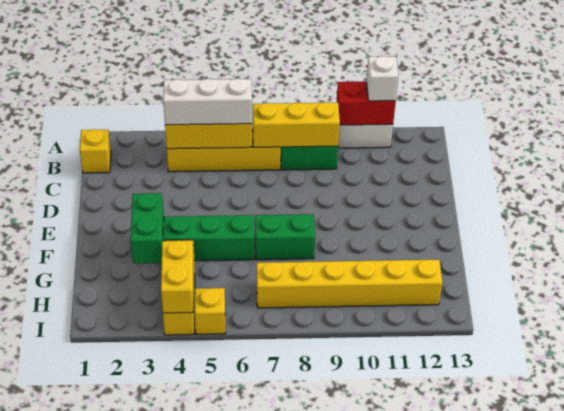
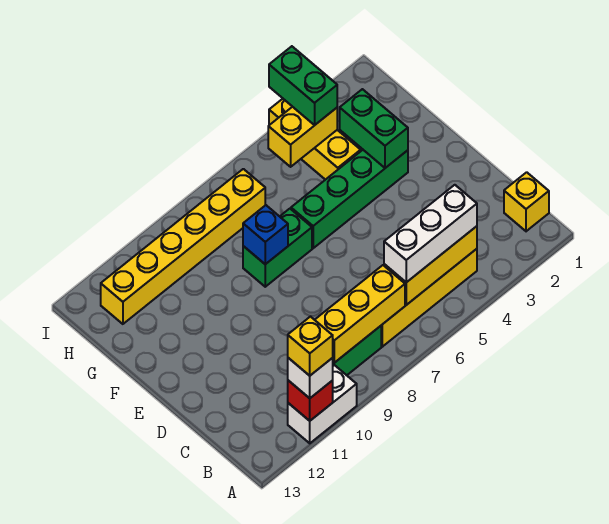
red brick A10:A11 level 2 -> red brick A11 level 2
none -> blue brick F8 level 2
yellow brick H4:I4 level 2 -> yellow brick H4:H5 level 2
none -> green brick H4:I4 level 3
yellow brick I5 level 1 -> yellow brick A11 level 4

